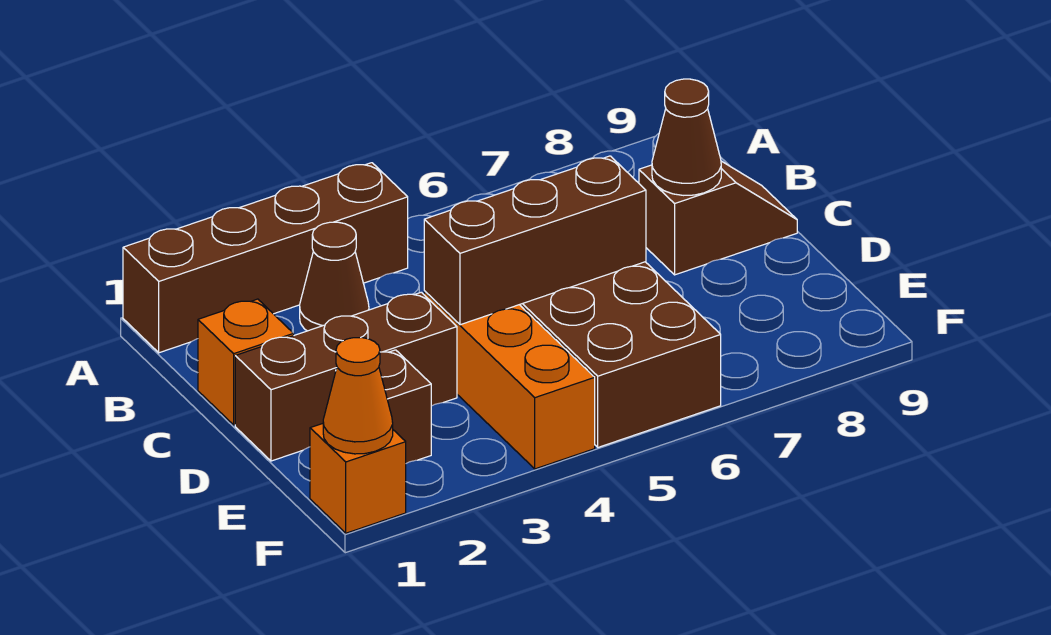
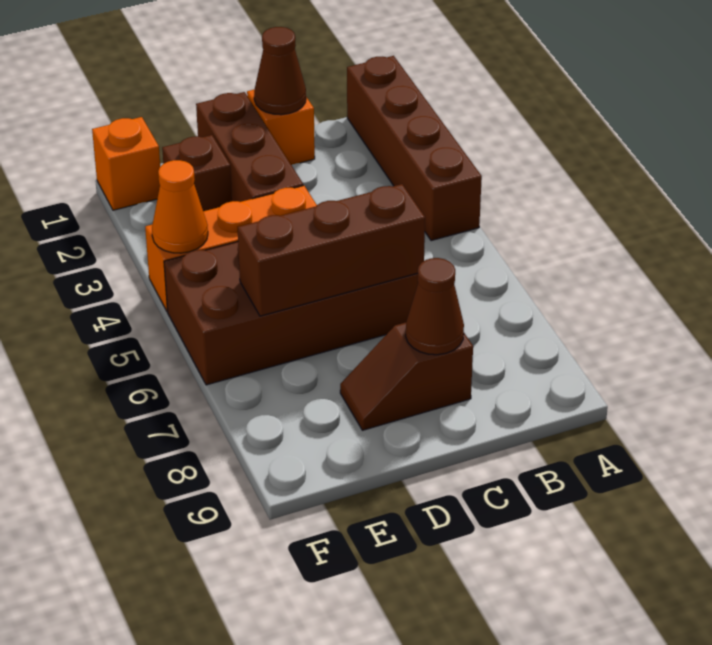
brown cone B3 level 1 -> brown cone C1 level 2
brown slope C8:C9 level 1 top 8 -> brown slope C8:D8 level 1 top C
brown brick D4:D6 level 2 -> brown brick C6:E6 level 2
orange cone F1 level 2 -> orange cone F4 level 2

